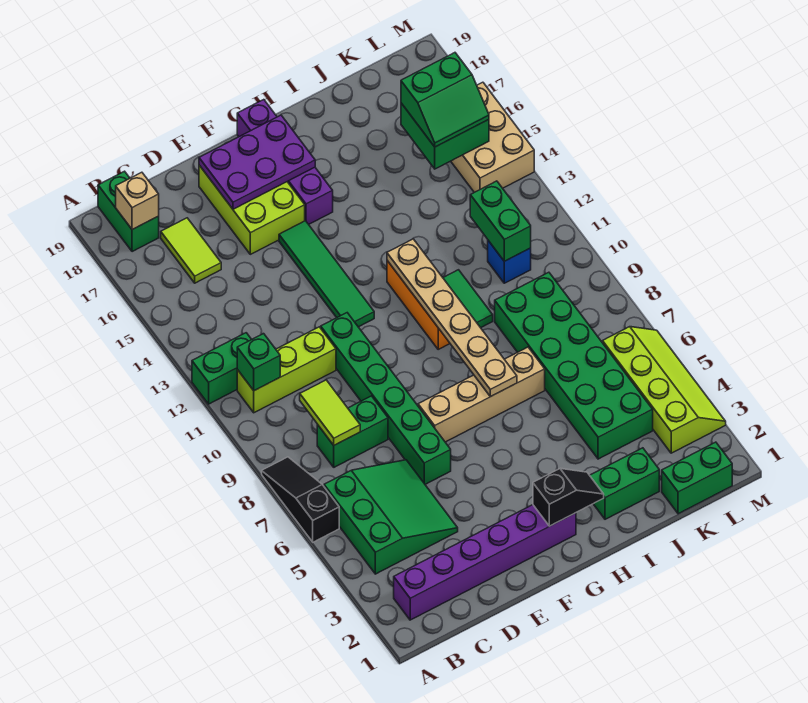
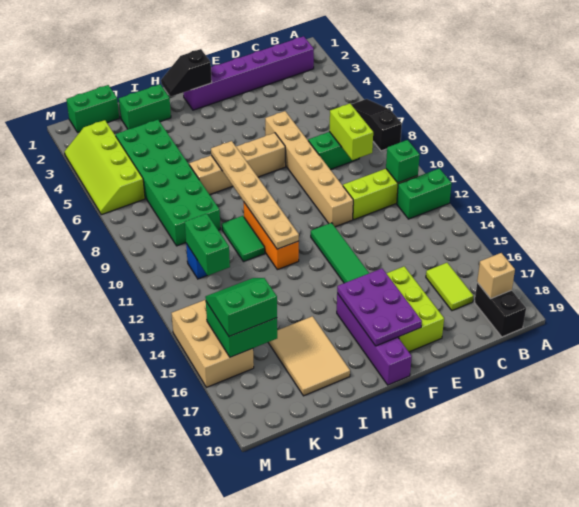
black slope A6:A8 level 1 top 6 -> black slope A6:A8 level 1 top 8
green slope B4:D6 level 1 top B -> none
green brick B18:B19 level 1 -> black brick B18:B19 level 1
lime tile C8:C9 level 2 -> lime brick C8:C9 level 2
green brick E6:E11 level 1 -> tan brick E6:E11 level 1
purple plate E17:G18 level 2 -> purple plate F16:G18 level 2
none -> tan tile I16:J18 level 1

